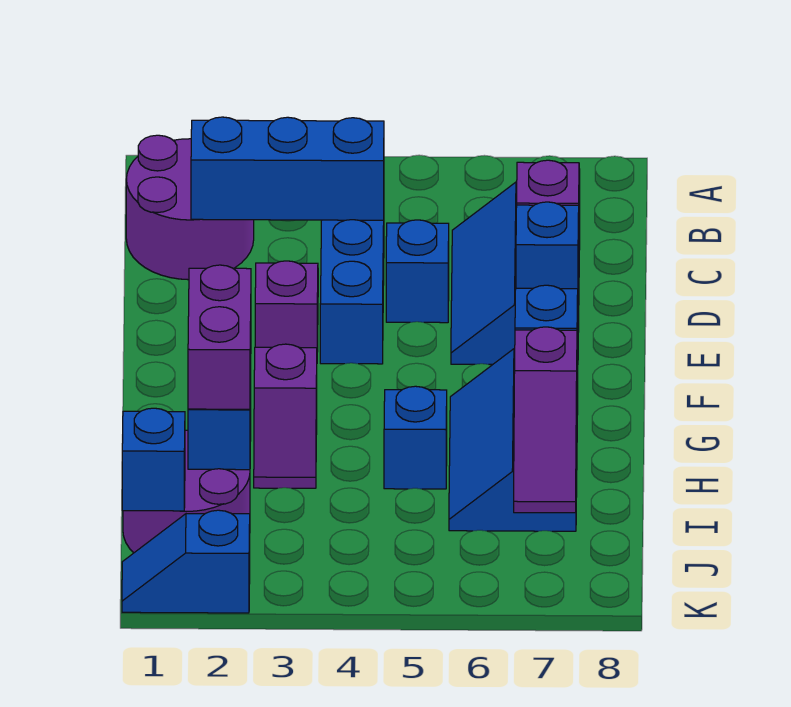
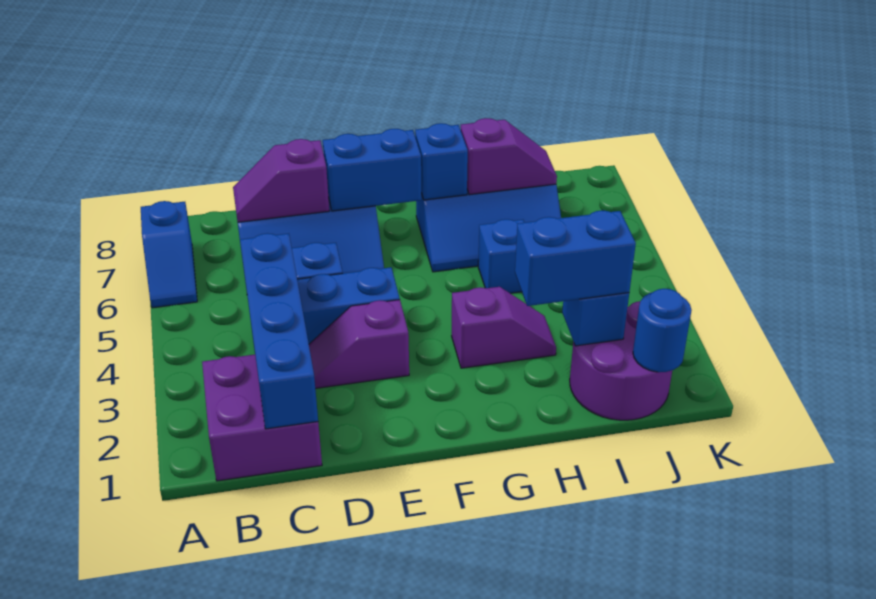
purple round brick B1:C2 level 1 -> purple brick B1:C2 level 1
blue brick C2:C4 level 2 -> blue brick C1:C4 level 2
blue brick E7 level 2 -> blue brick E7:F7 level 2
purple brick H2:I2 level 3 -> blue brick H2:I2 level 3
purple slope H7:J7 level 2 top H -> purple slope H7:I7 level 2 top H
blue brick J1 level 2 -> blue round brick J1 level 2
blue slope K1:K2 level 1 top 2 -> blue slope A6:A7 level 1 top 7

